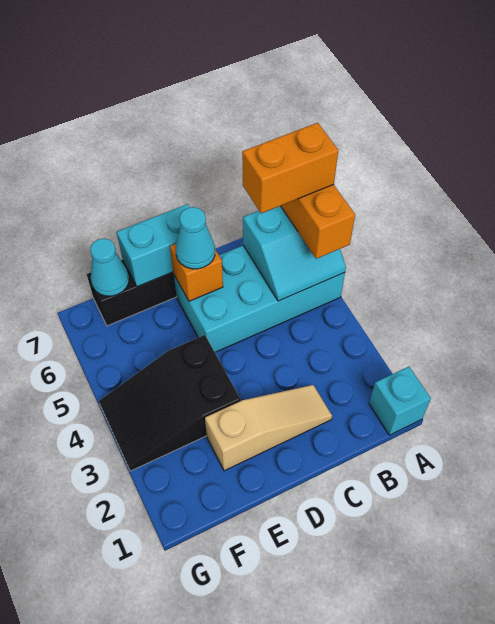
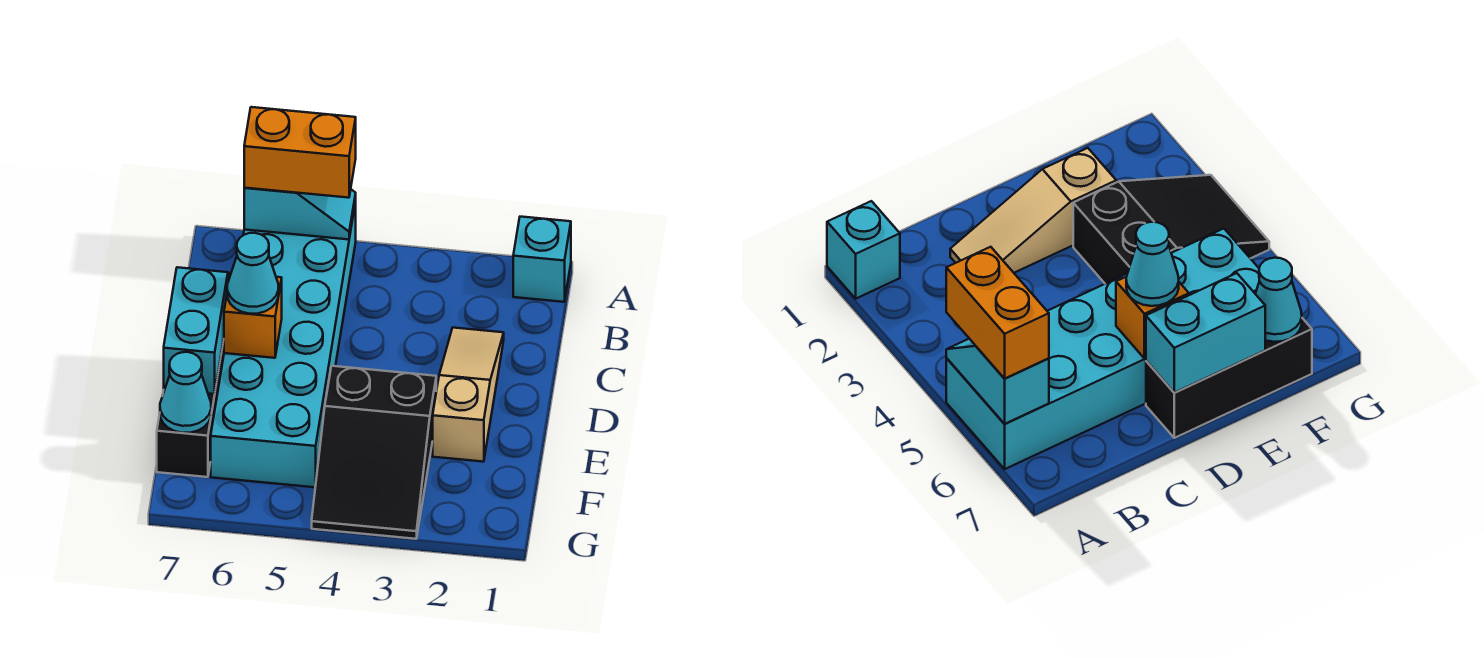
cyan brick A5:D6 level 1 -> cyan brick A5:F6 level 1
cyan slope A5:B6 level 2 top 6 -> cyan slope A5:A6 level 2 top 6
orange brick A6:B6 level 4 -> none

